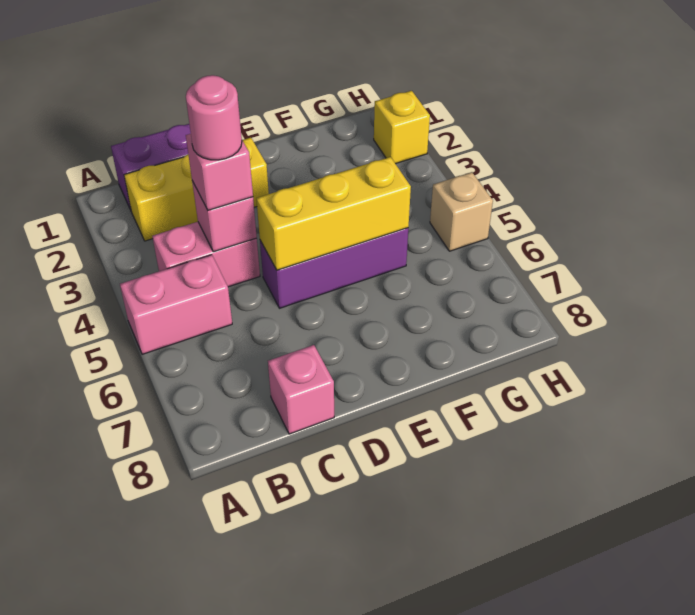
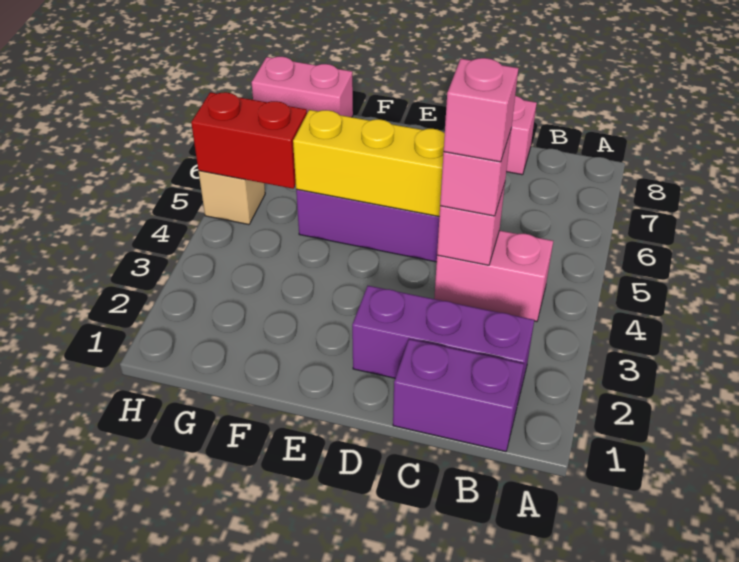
pink brick A5:B5 level 1 -> pink brick G8:H8 level 1
yellow brick B2:D2 level 1 -> purple brick B2:D2 level 1
pink round brick C4 level 4 -> pink brick C4 level 4
none -> red brick G5:H5 level 2
yellow brick H2 level 1 -> none

